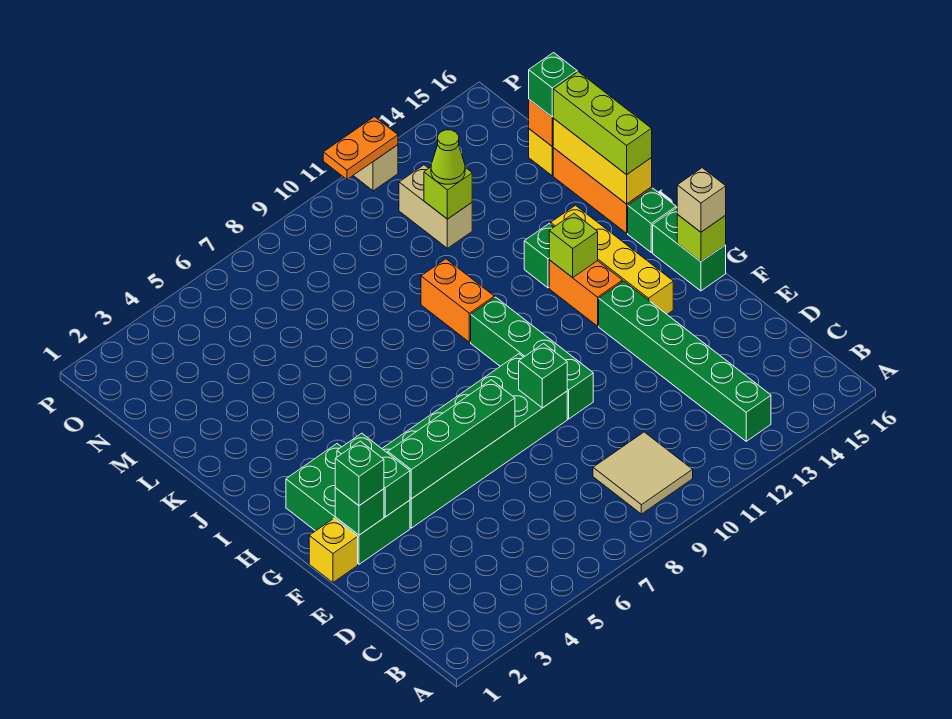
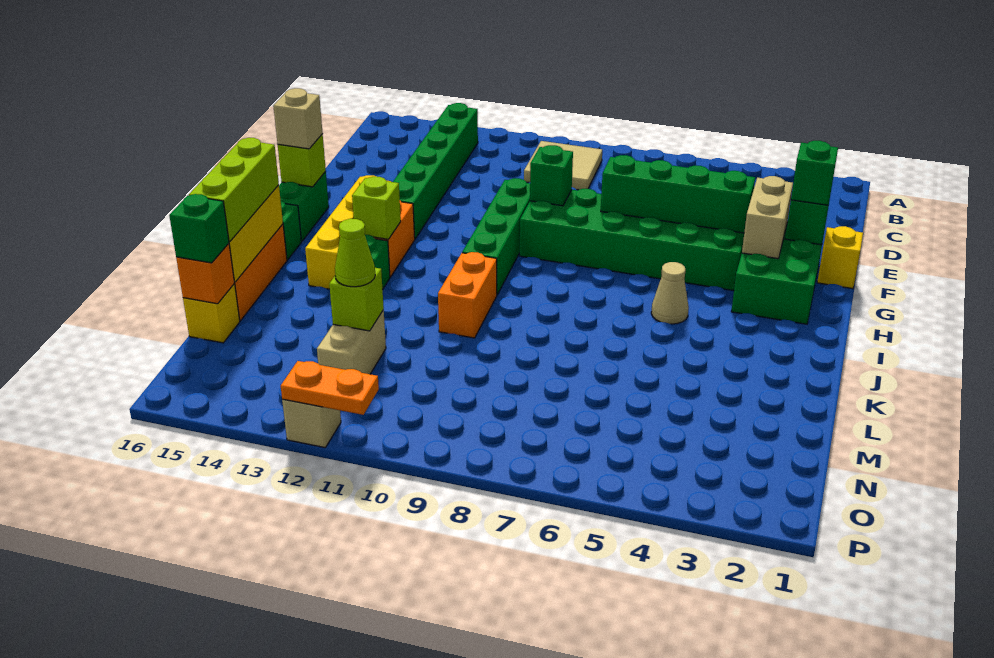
green brick F3:G3 level 2 -> tan brick F3:G3 level 2
none -> tan cone I5 level 1

